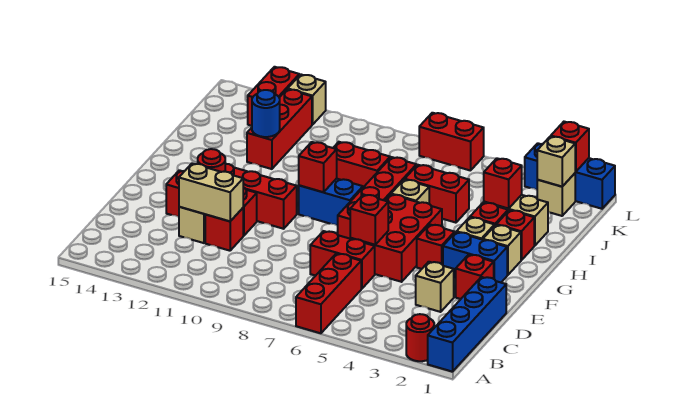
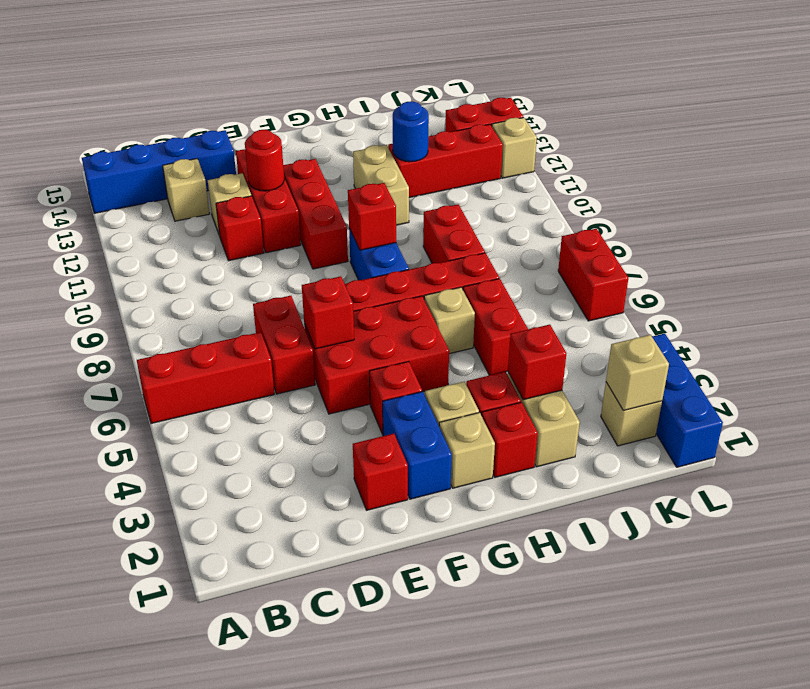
blue brick A1:D1 level 1 -> blue brick A14:D14 level 1
red round brick A2 level 1 -> none
tan brick D3 level 1 -> tan brick C13 level 1
tan brick D11:D12 level 2 -> tan brick H11:H12 level 1
red brick L2 level 2 -> none

